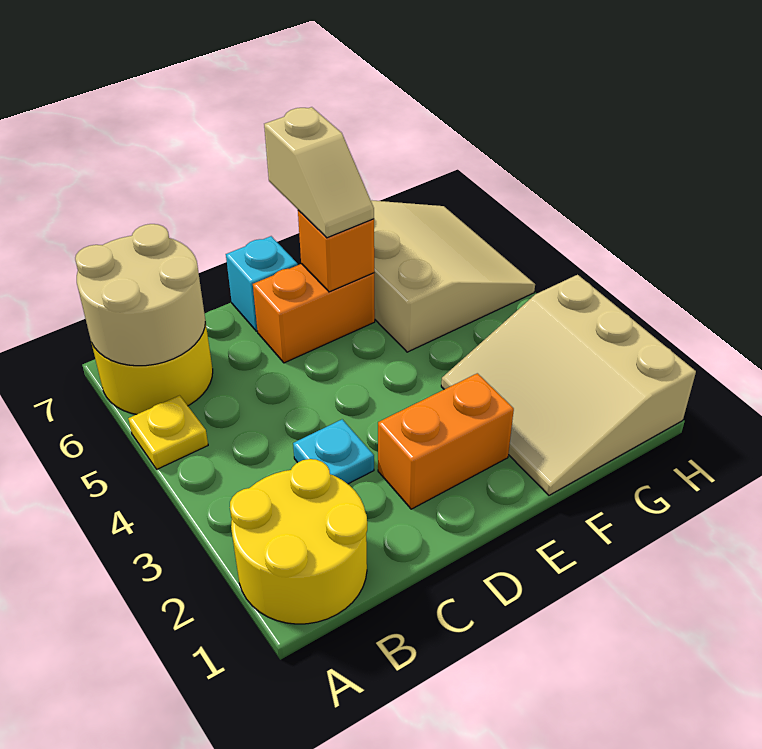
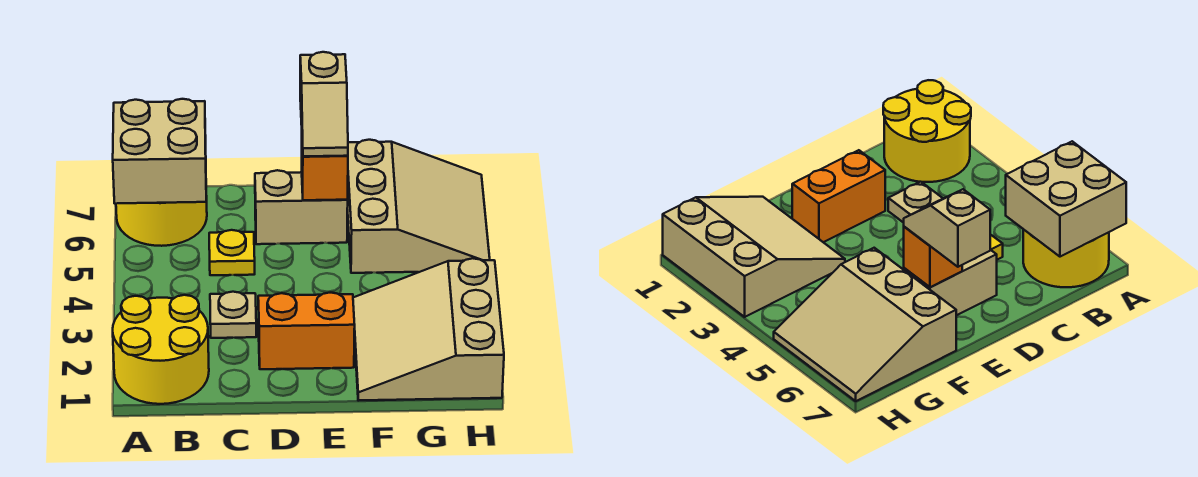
yellow plate A5 level 1 -> yellow plate C5 level 1
tan round brick A6:B7 level 2 -> tan brick A6:B7 level 2
cyan plate C3 level 1 -> tan plate C3 level 1
orange brick D6:E6 level 1 -> tan brick D6:E6 level 1
cyan brick D7 level 1 -> none

